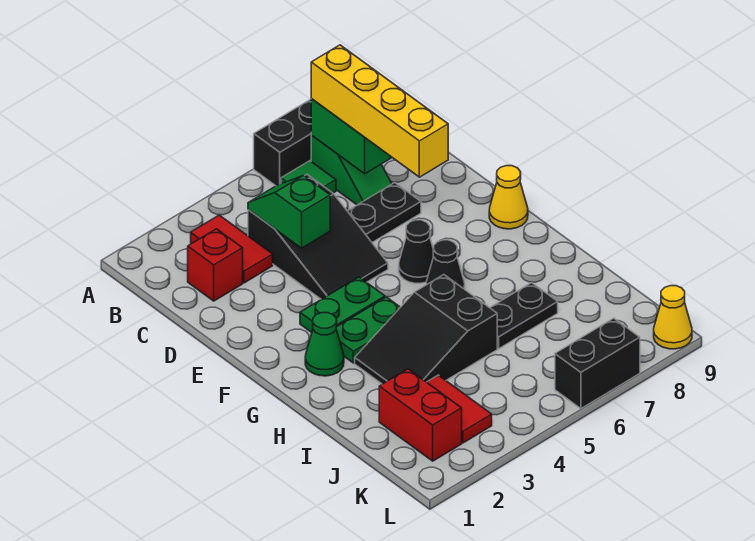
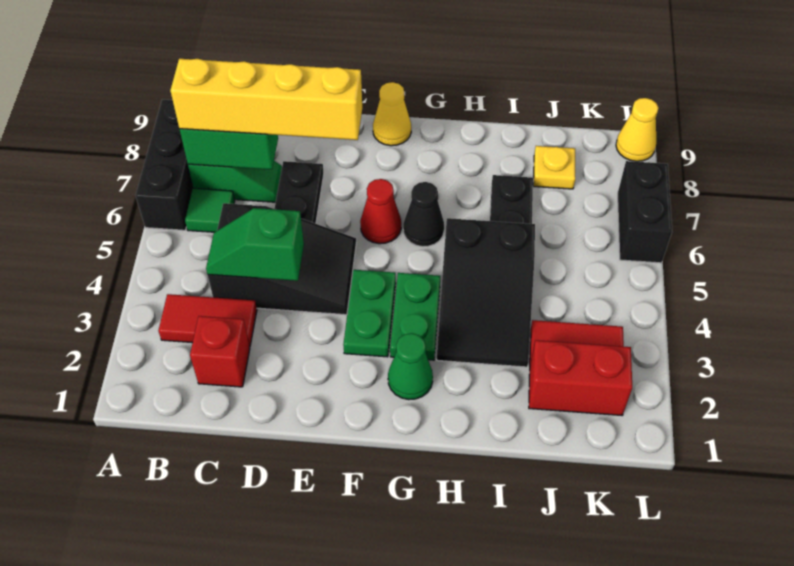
black cone F6 level 1 -> red cone F6 level 1
none -> yellow plate J8 level 1

